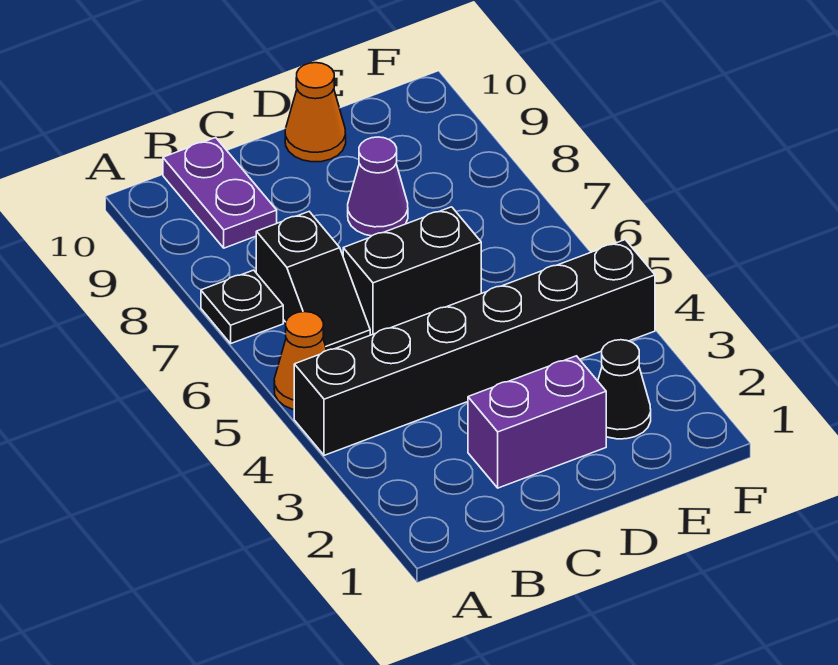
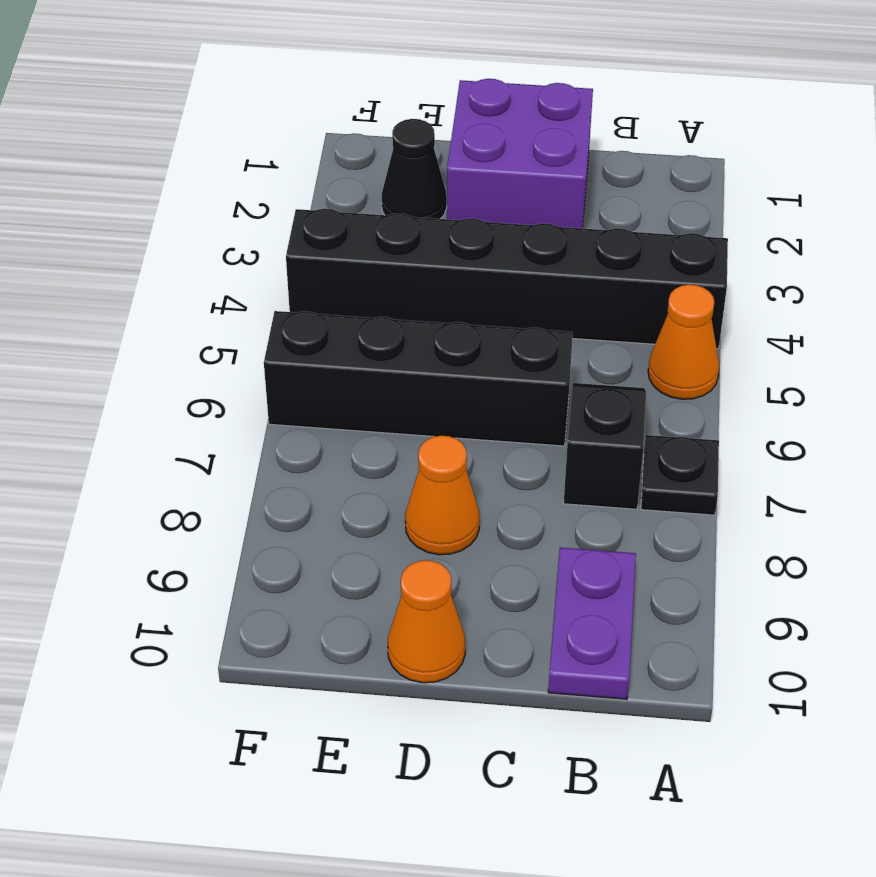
purple brick C2:D2 level 1 -> purple brick C1:D2 level 1
black brick C6:D6 level 1 -> black brick C6:F6 level 1
purple cone D8 level 1 -> orange cone D8 level 1

